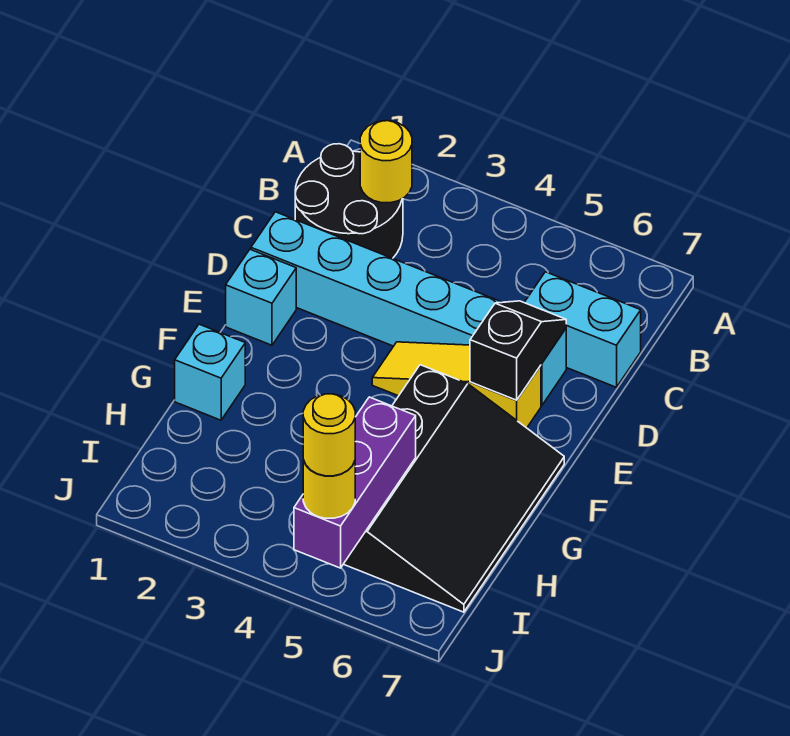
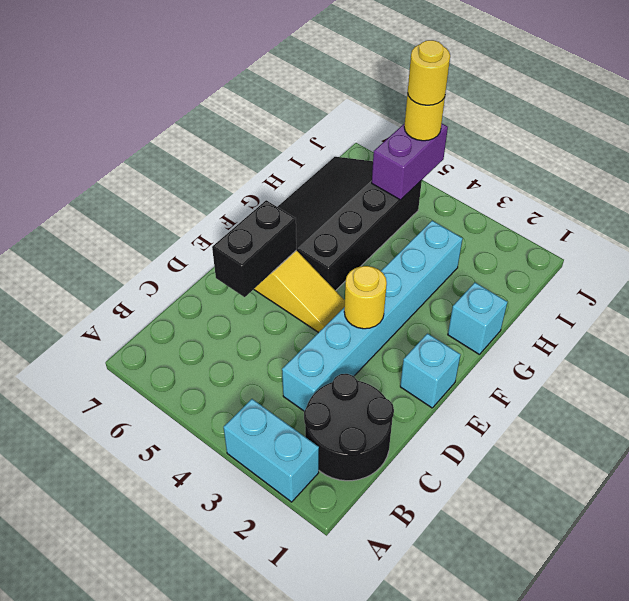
yellow round brick B2 level 2 -> yellow round brick E3 level 2
cyan brick C6:C7 level 1 -> cyan brick A2:A3 level 1
cyan brick D1:D6 level 1 -> cyan brick C3:H3 level 1
black slope D6:E6 level 2 top E -> black brick D6:E6 level 2
purple brick H5:J5 level 2 -> purple brick I5:J5 level 2

